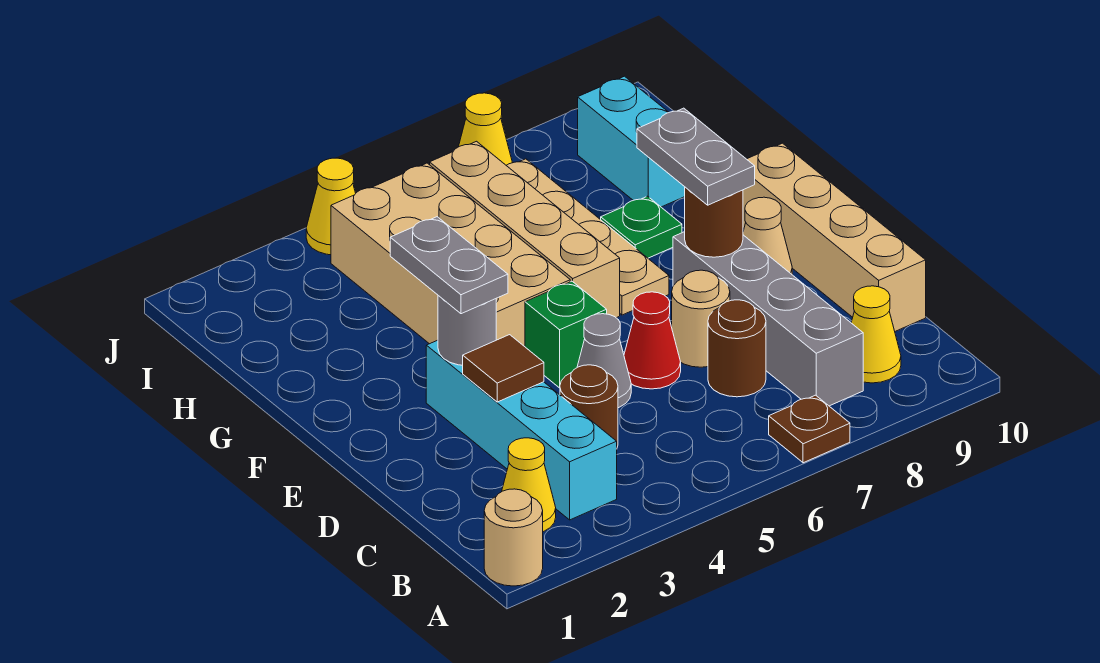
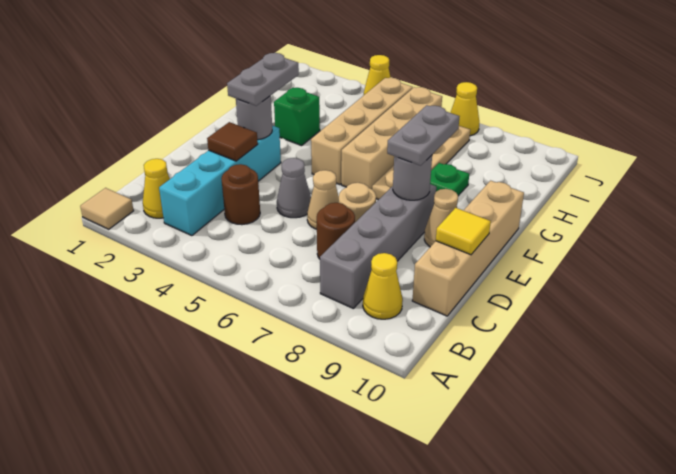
tan round brick A1 level 1 -> tan tile A1 level 1
brown plate A7 level 1 -> none
red cone D6 level 1 -> tan cone D6 level 1
none -> yellow tile D10 level 2
green brick E5 level 1 -> green brick G3 level 1
brown round brick E8 level 2 -> grey round brick E8 level 2
tan brick F4:I5 level 1 -> tan brick F5:I5 level 1
cyan brick H9:I9 level 1 -> none

